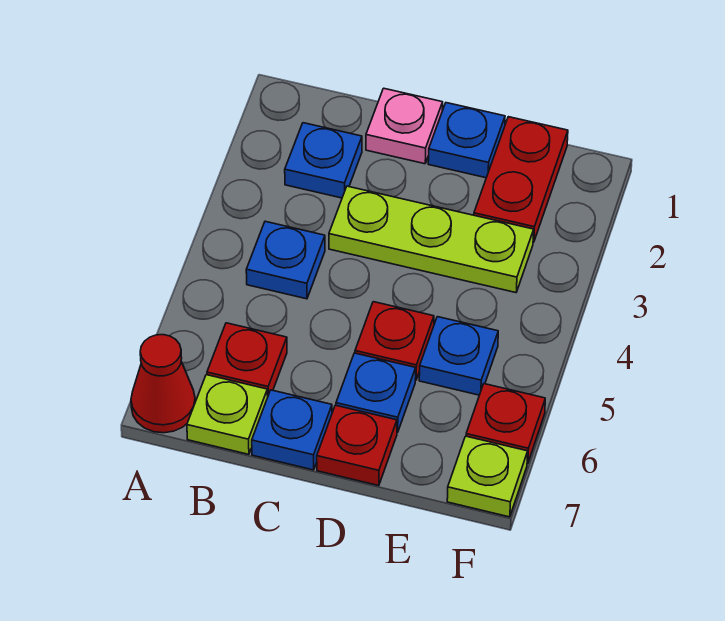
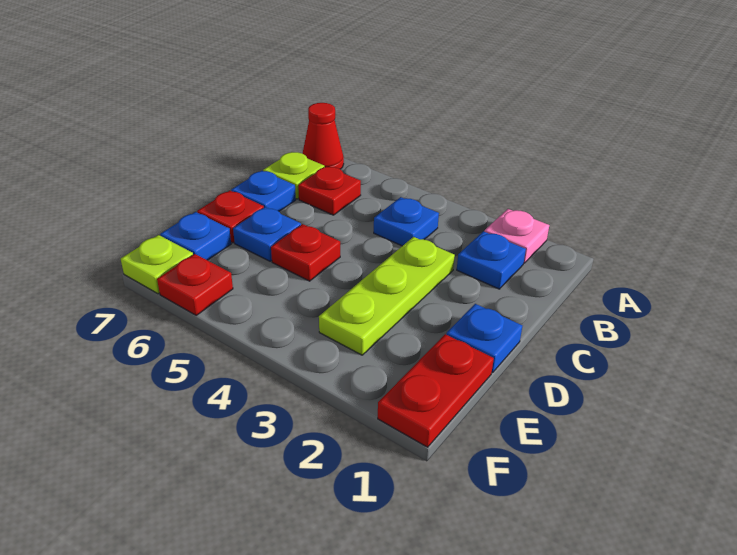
pink plate C1 level 1 -> pink plate A2 level 1
red plate E1:E2 level 1 -> red plate E1:F1 level 1
blue plate E5 level 1 -> blue plate E7 level 1

